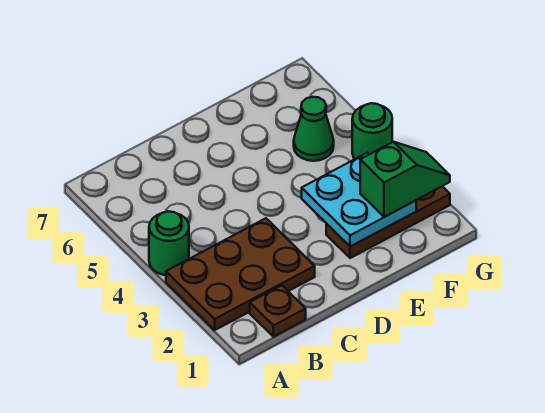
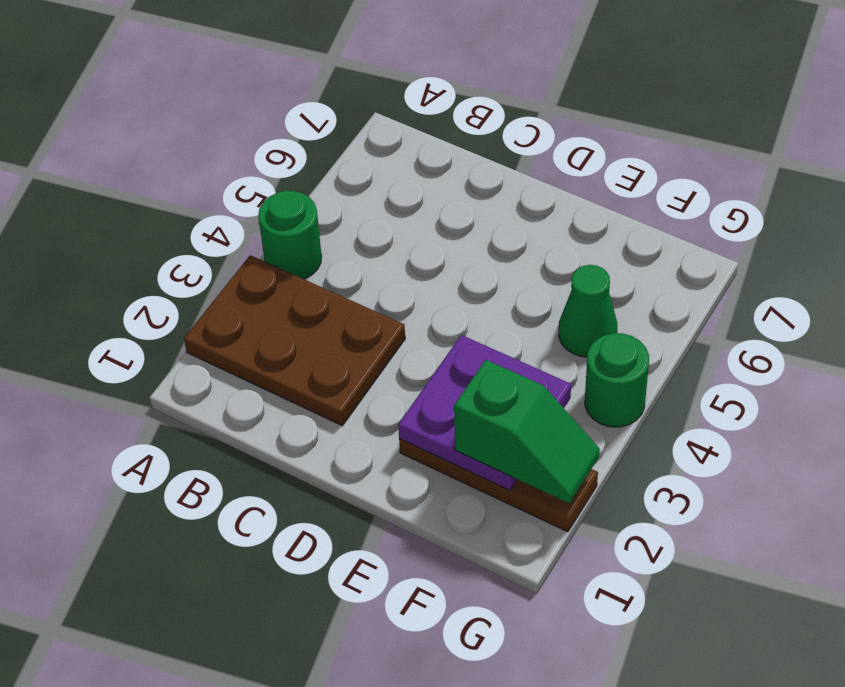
brown plate B1 level 1 -> none
cyan plate E2:F3 level 2 -> purple plate E2:F3 level 2

